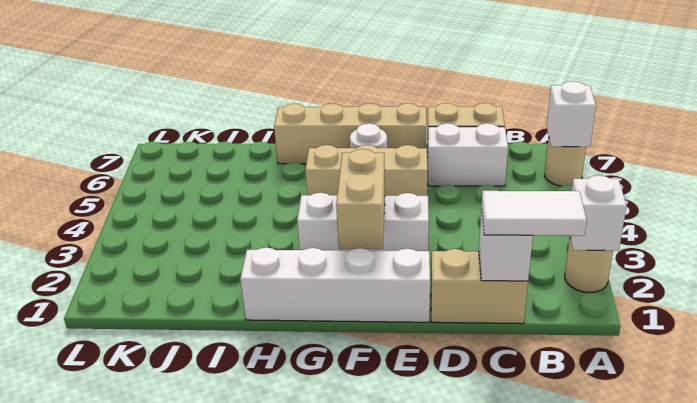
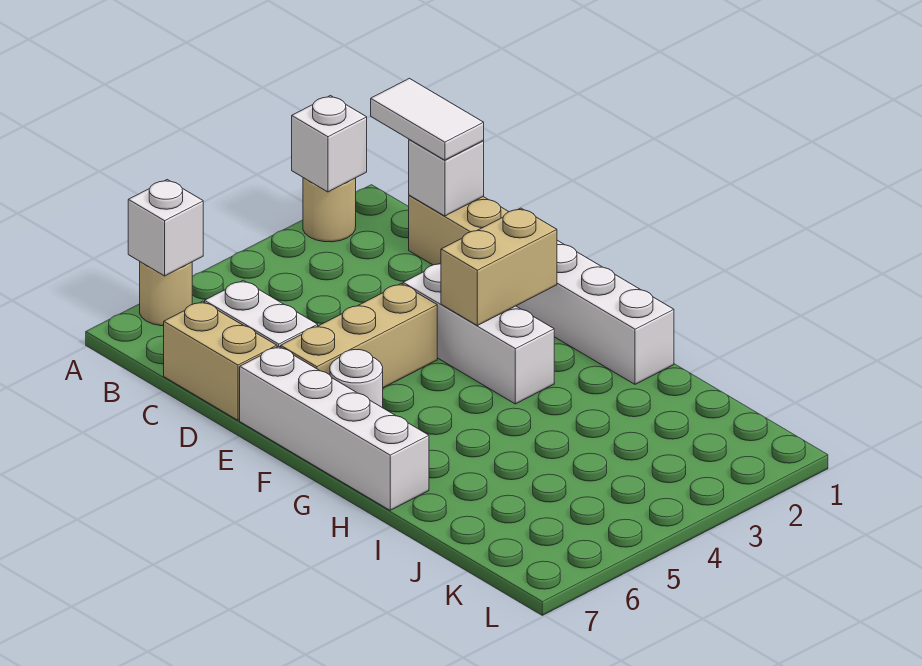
tan brick E5:G5 level 1 -> tan brick E4:E6 level 1
tan brick E7:H7 level 1 -> white brick E7:H7 level 1

